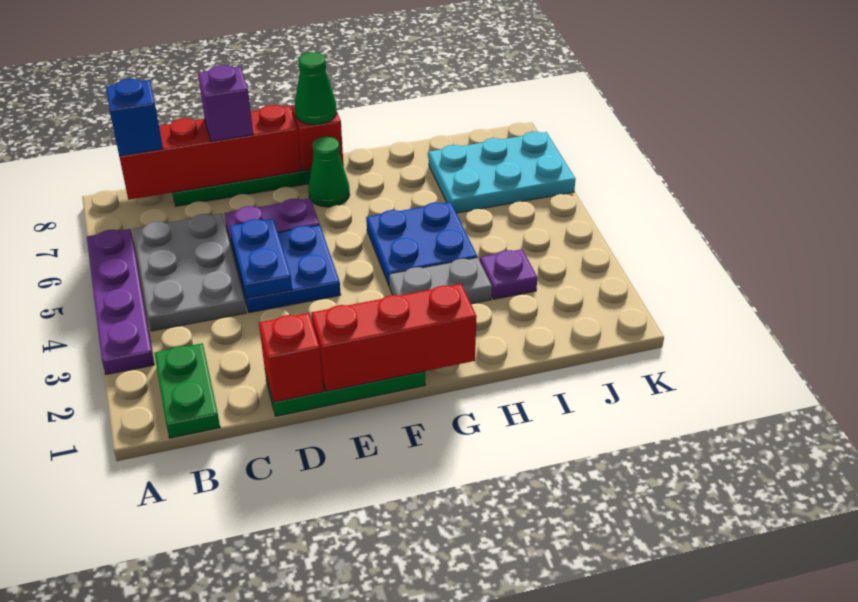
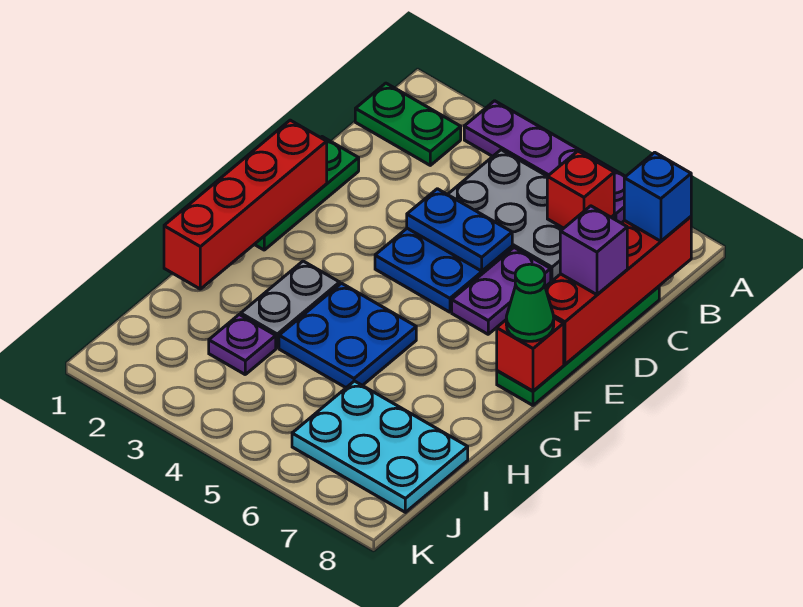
red brick D1 level 2 -> red brick B6 level 2
red brick E1:G1 level 2 -> red brick E1:H1 level 2
green cone F7 level 1 -> none
cyan plate I6:K7 level 1 -> cyan plate I6:J8 level 1

